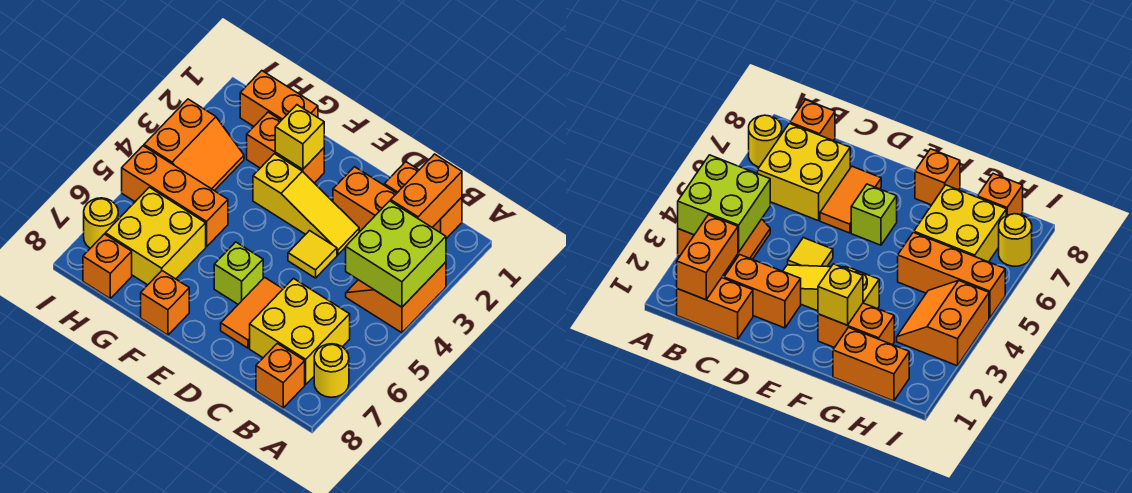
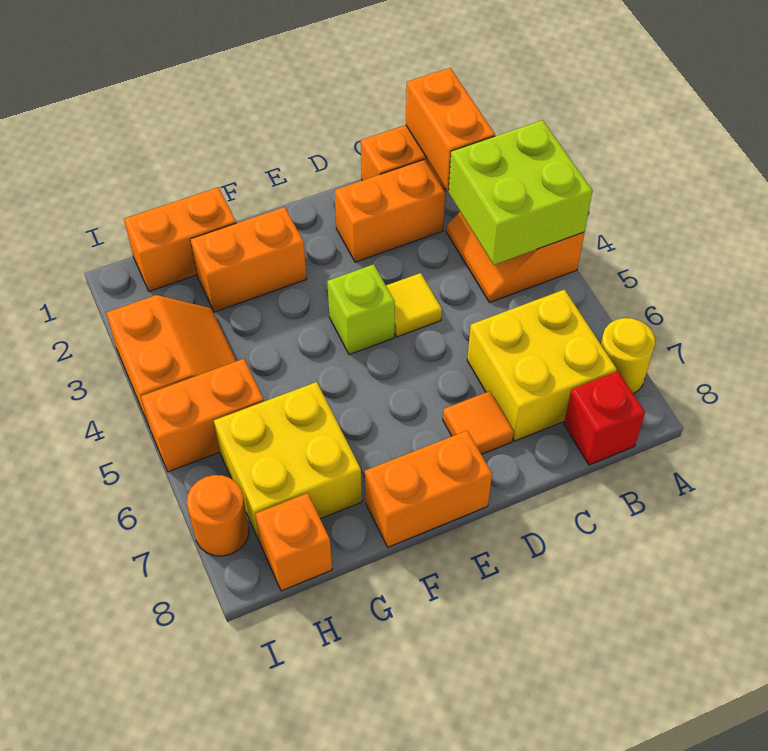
orange brick B8 level 1 -> red brick B8 level 1
yellow slope D3:F3 level 1 top F -> none
orange tile D6:D7 level 1 -> orange tile D7 level 1
lime brick E6 level 1 -> lime brick E4 level 1
yellow brick F2 level 2 -> none
orange brick F8 level 1 -> orange brick E8:F8 level 1
orange brick G5:I5 level 1 -> orange brick H5:I5 level 1
yellow round brick I7 level 1 -> orange round brick I7 level 1

